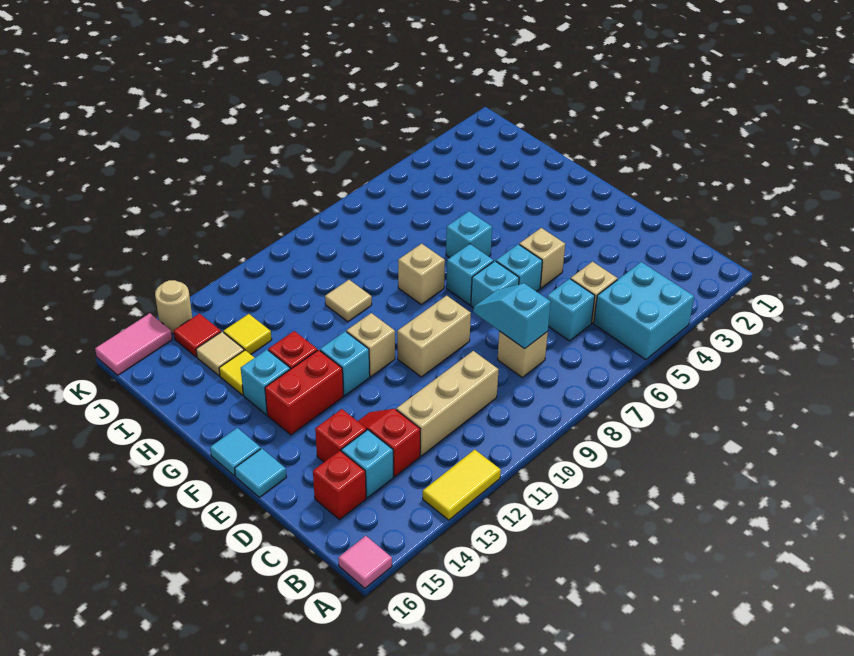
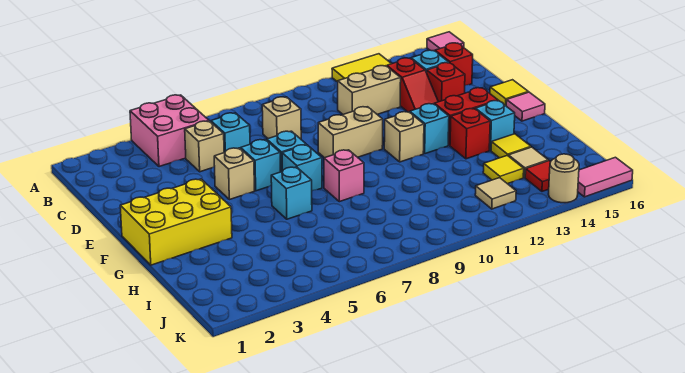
cyan brick A4:B5 level 1 -> pink brick A4:B5 level 1
cyan slope C8:D8 level 2 top C -> none
tan brick C10:C12 level 1 -> tan brick C11:C12 level 1
cyan tile E16 level 1 -> yellow tile E16 level 1
none -> yellow brick F1:G3 level 1
cyan tile F16 level 1 -> pink tile F16 level 1
tan brick G8 level 1 -> pink brick G8 level 1
tan tile H10 level 1 -> tan tile J12 level 1

